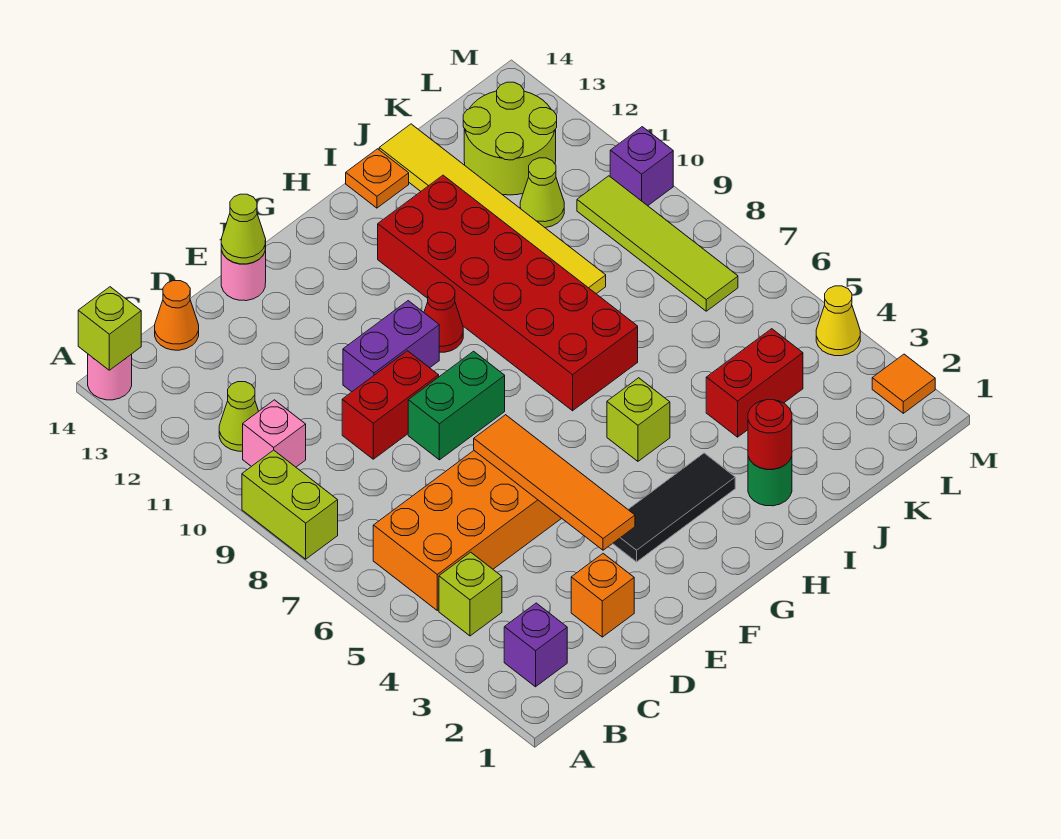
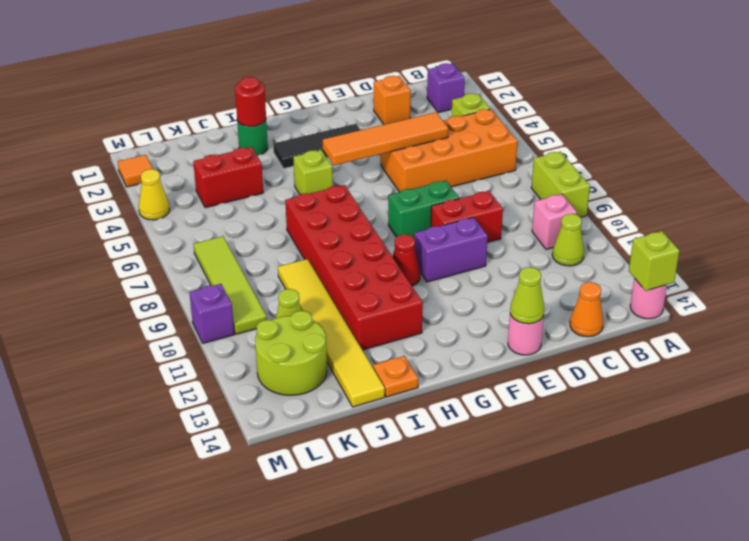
orange tile E3:E6 level 2 -> orange tile D5:G5 level 2

